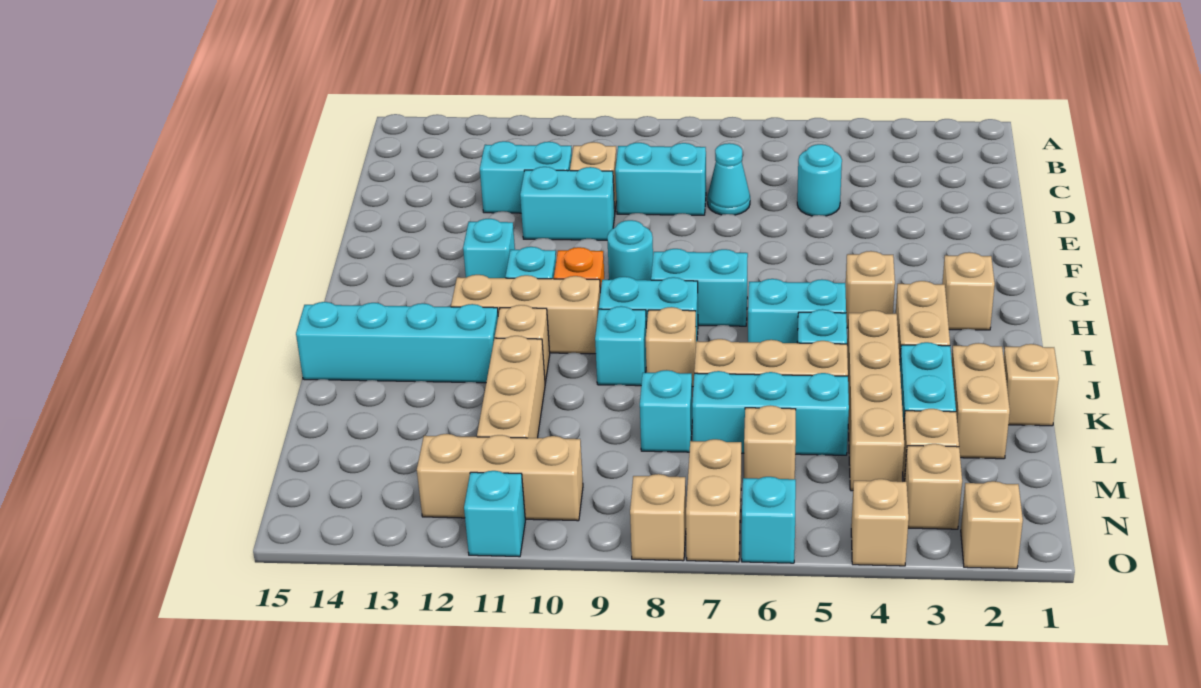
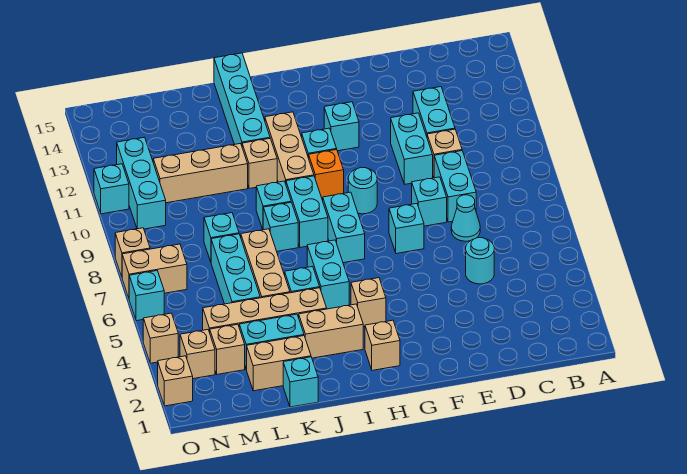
none -> cyan brick E8 level 1
none -> cyan brick F7 level 1
tan brick J8 level 1 -> cyan brick J8 level 1
tan brick K1 level 1 -> cyan brick K1 level 1
tan brick M6 level 1 -> none
tan brick N10:N12 level 1 -> cyan brick N10:N12 level 1

